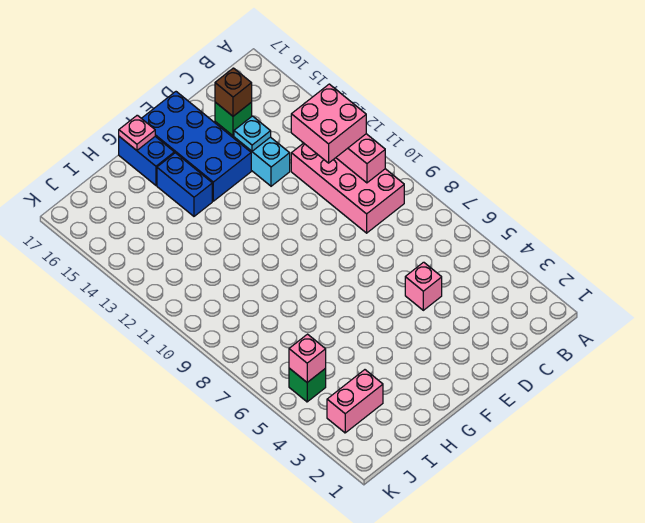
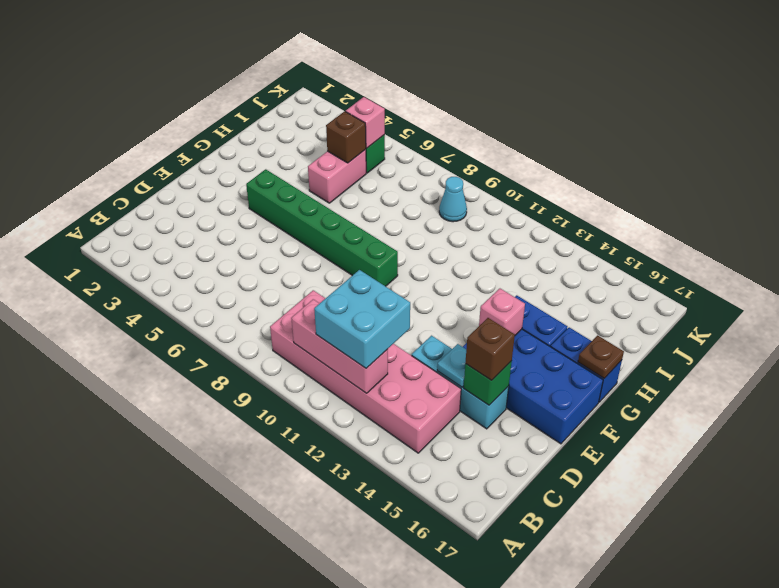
pink brick B9:C12 level 1 -> pink brick B9:C14 level 1
pink brick B11:C12 level 3 -> cyan brick B11:C12 level 3
pink brick D5 level 1 -> pink brick F14 level 2
none -> green brick F4:F9 level 1
pink plate G17 level 2 -> brown plate G17 level 2
pink brick I3:J3 level 1 -> pink brick H5:I5 level 1
none -> brown brick I5 level 2
none -> cyan cone J9 level 1

